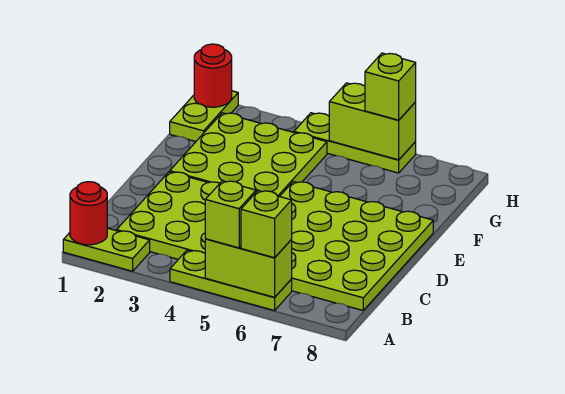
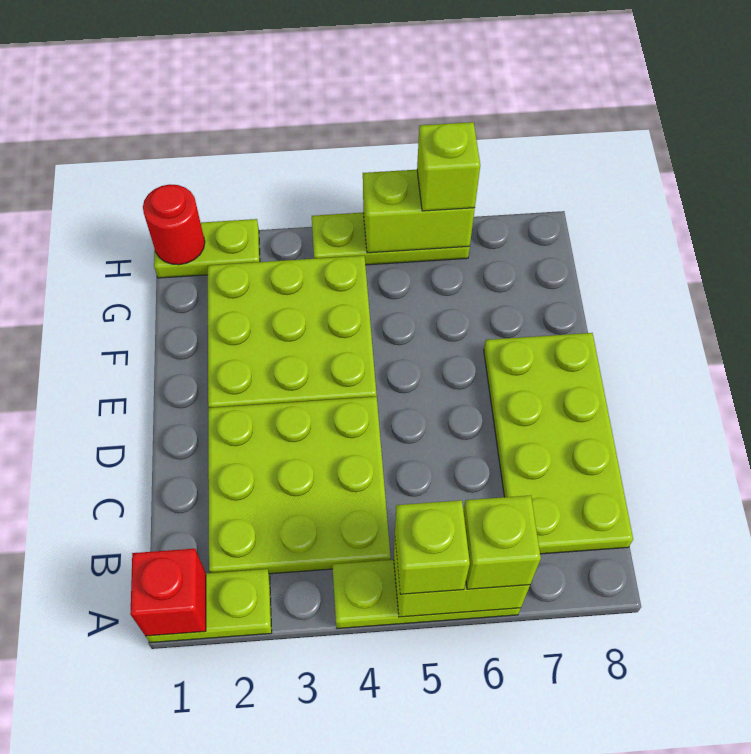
red round brick A1 level 2 -> red brick A1 level 2
lime plate B5:E8 level 1 -> lime plate B7:E8 level 1
lime plate G1:H1 level 1 -> lime plate H1:H2 level 1

